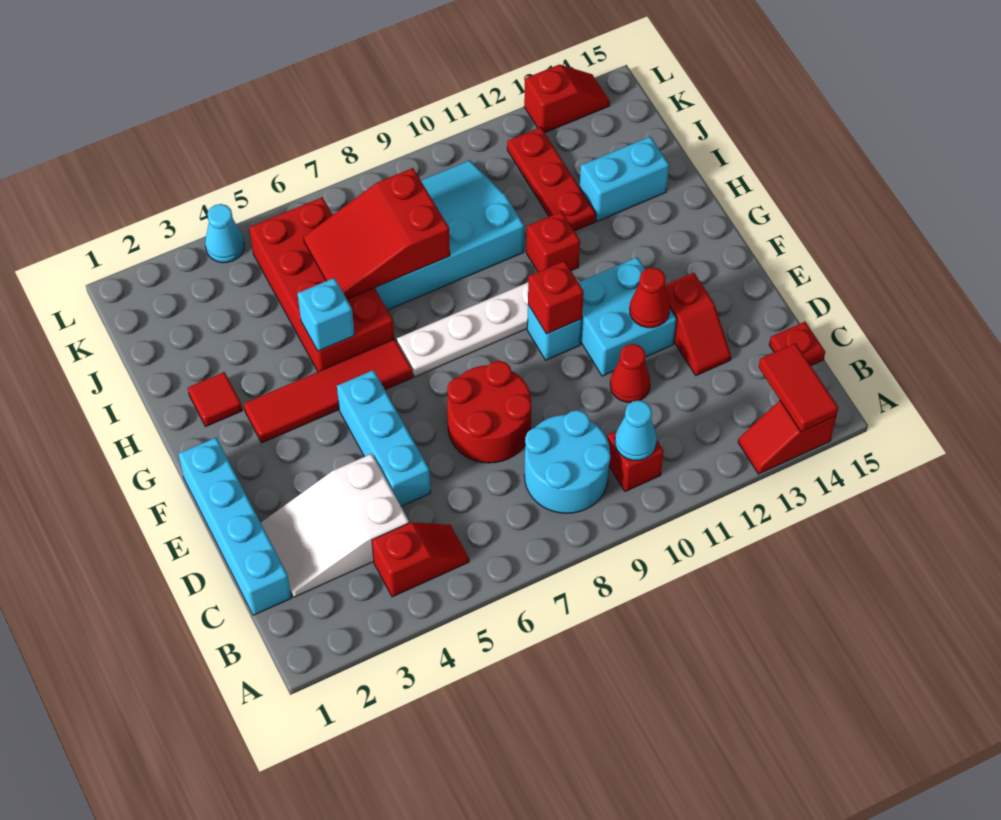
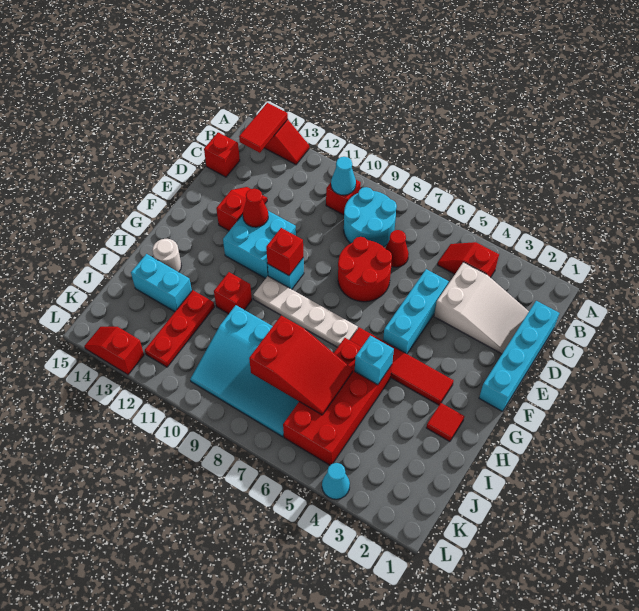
red plate C15 level 1 -> red brick C15 level 1
red cone D11 level 1 -> red cone C7 level 1
none -> white round brick H14 level 1

